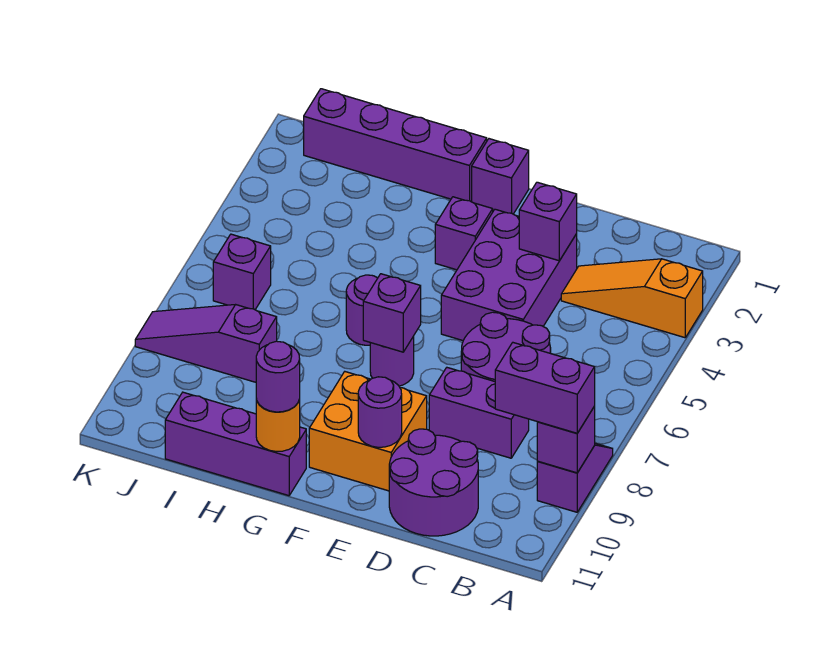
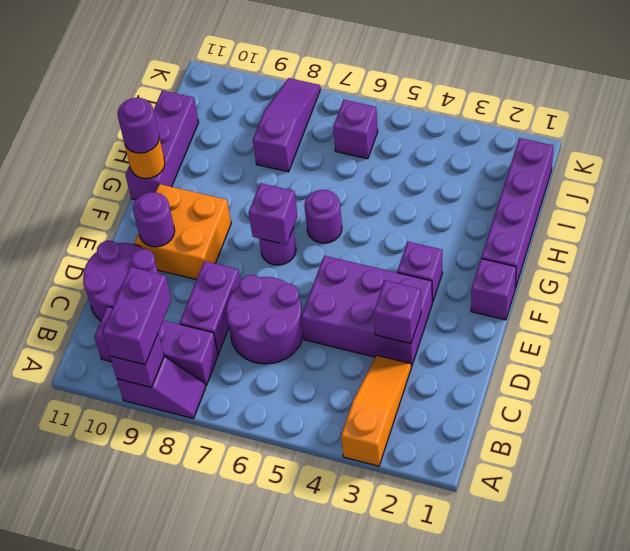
none -> purple brick B8:B10 level 1

